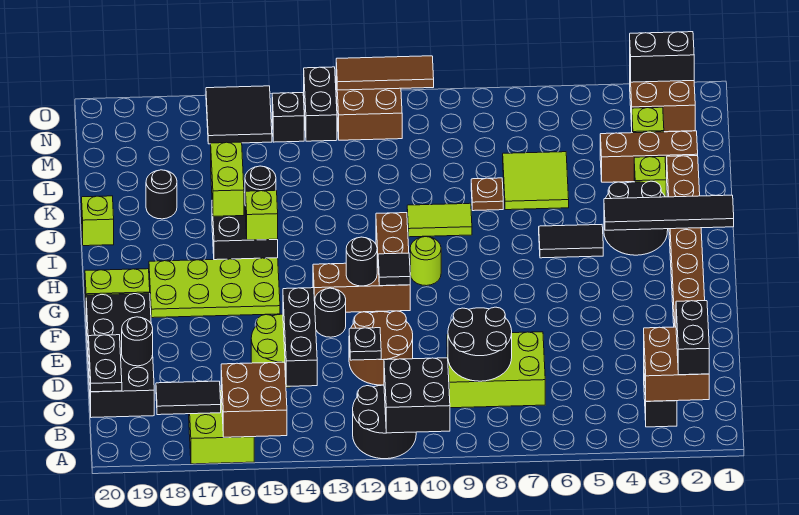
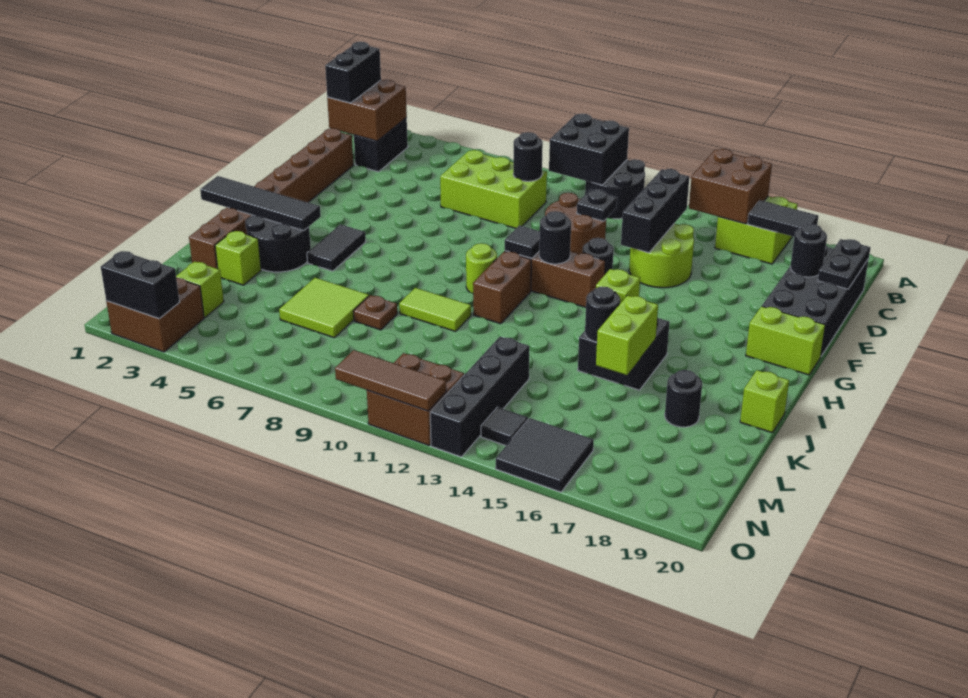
black round brick C8:D9 level 2 -> black round brick C9 level 2
lime plate G15:H18 level 1 -> none
black tile I5:I6 level 1 -> black tile H5:I5 level 1
brown brick L2:L4 level 1 -> none
black brick N13:O13 level 1 -> black brick L13:O13 level 1
black brick N14 level 1 -> black tile N14 level 1

